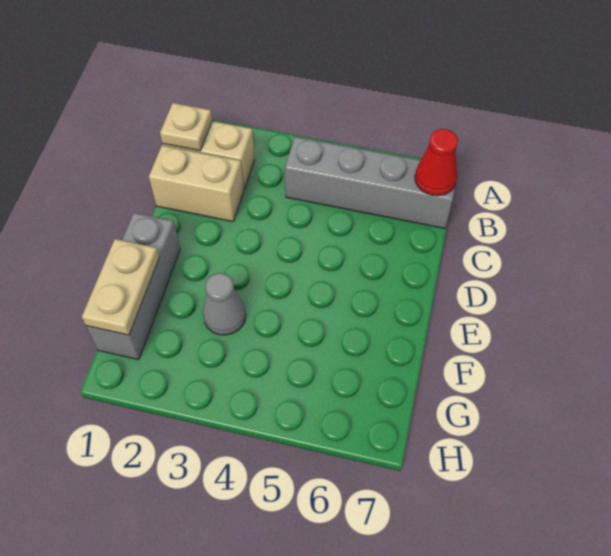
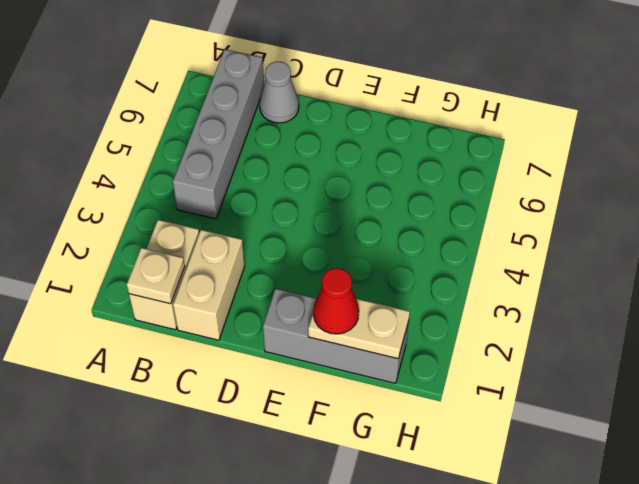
red cone B7 level 2 -> red cone F1 level 3
grey cone F3 level 1 -> grey cone C7 level 1

